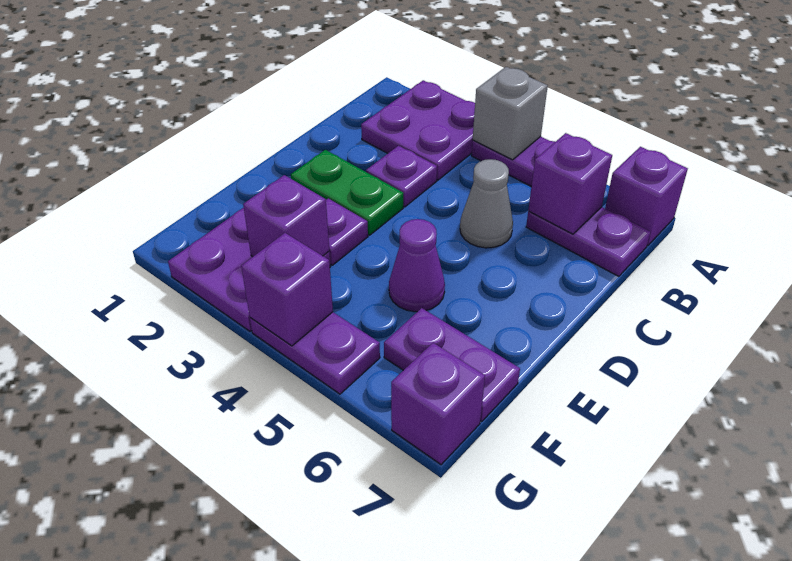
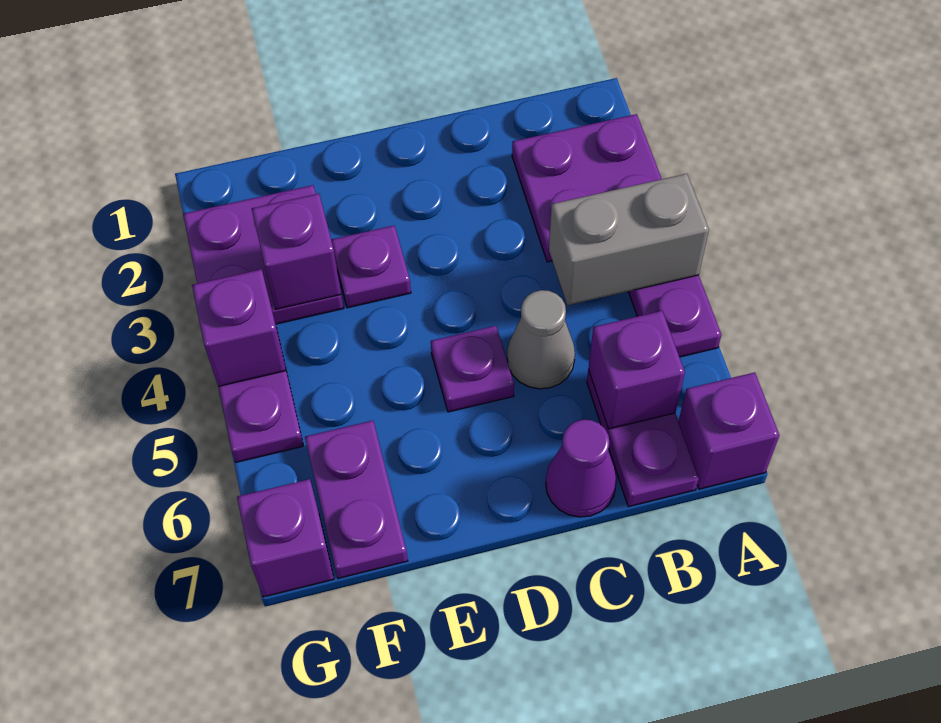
grey brick A4 level 2 -> grey brick A4:B4 level 2
purple plate C3 level 1 -> purple plate D5 level 1
green plate D2:D3 level 1 -> none
purple cone E5 level 1 -> purple cone C7 level 1

